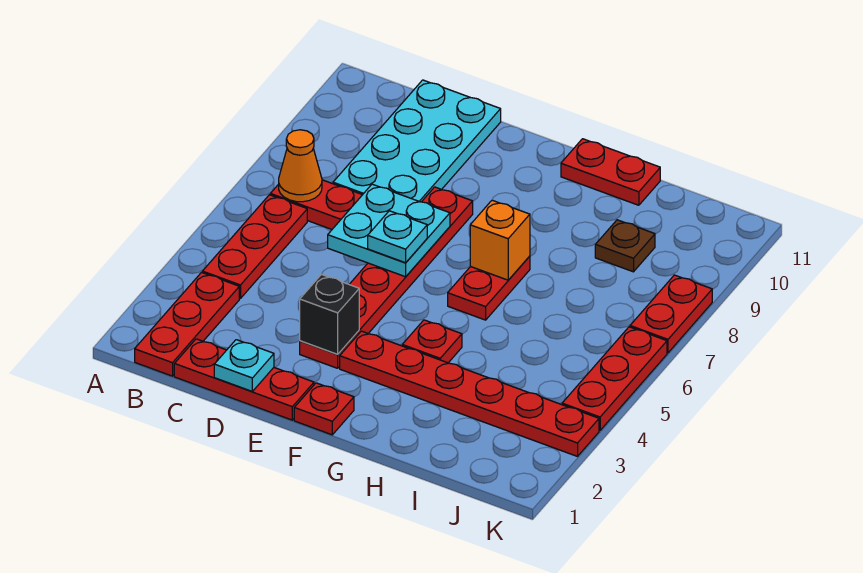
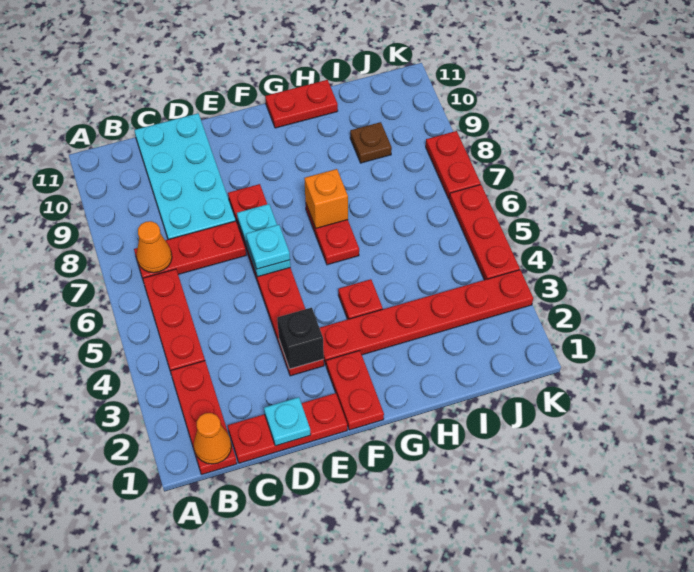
none -> orange cone B1 level 2
cyan plate D6:E7 level 2 -> cyan plate E6:E7 level 2
red plate F1 level 1 -> red plate F1:F2 level 1

